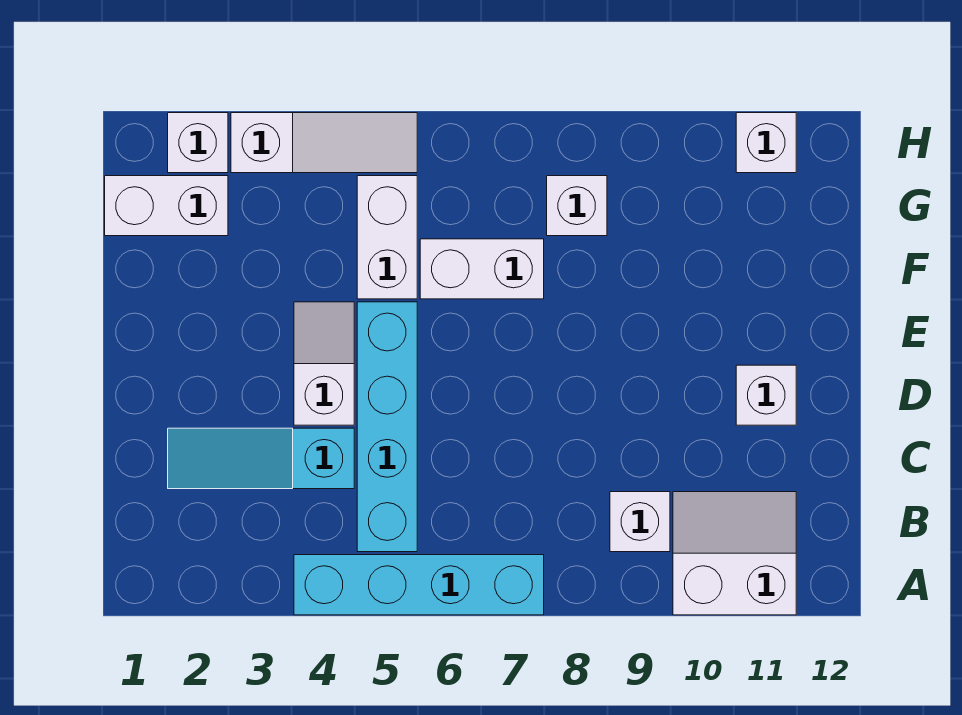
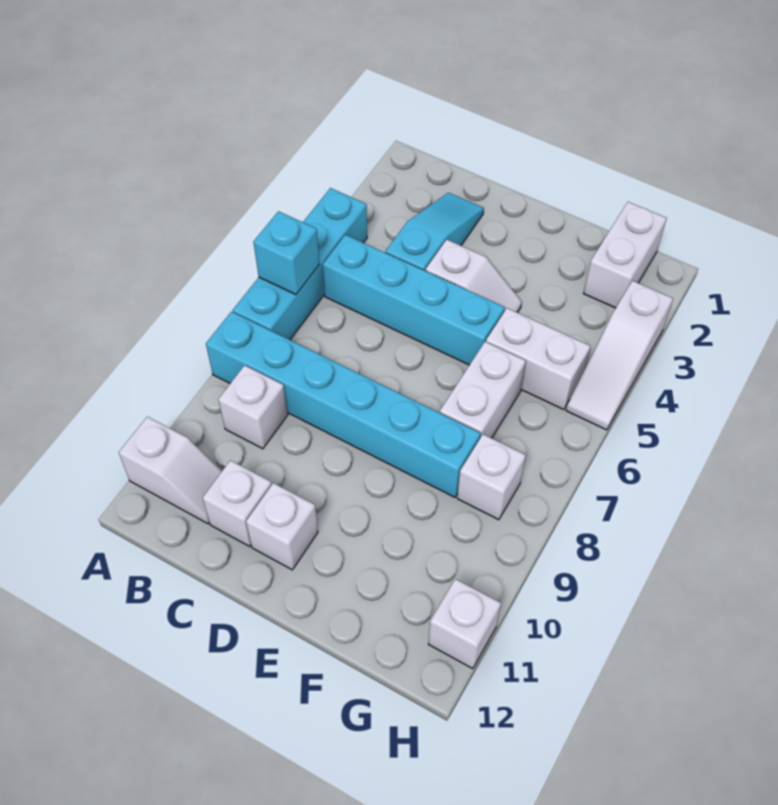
none -> cyan brick A6 level 2
none -> cyan brick A8:F8 level 1
white slope A10:B11 level 1 top A -> white slope A11:B11 level 1 top A
white brick H2 level 1 -> white brick C11 level 1

